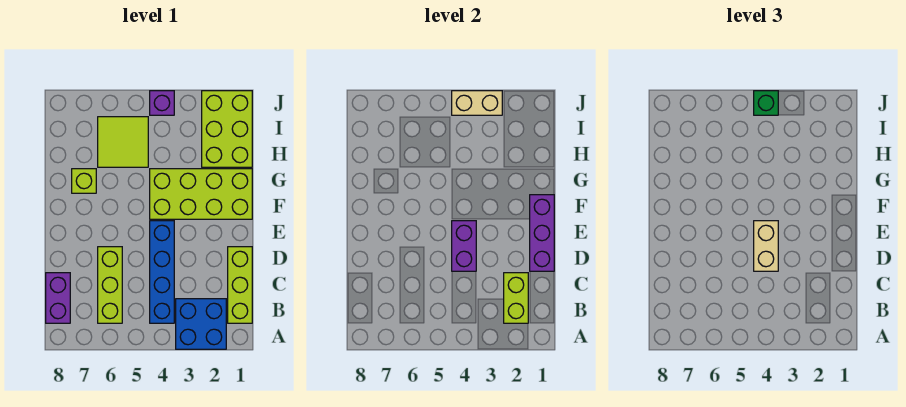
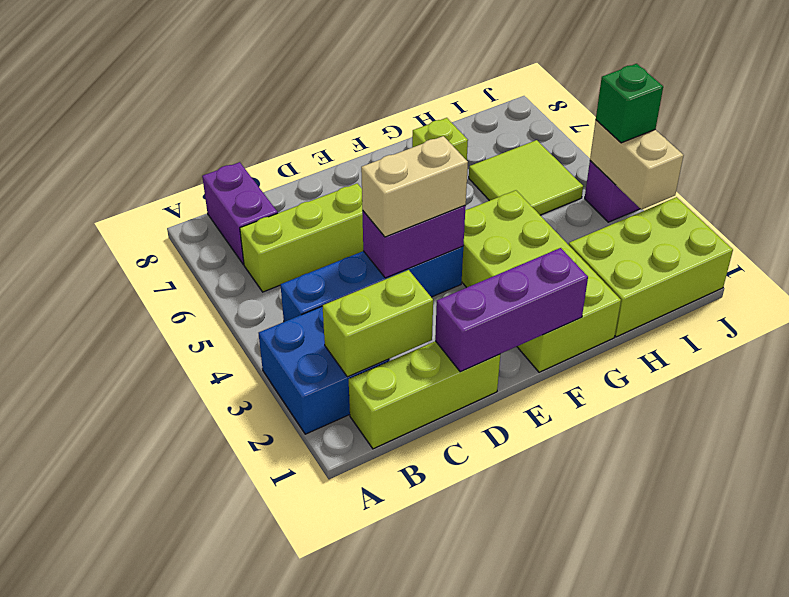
purple brick B8:C8 level 1 -> purple brick B7:B8 level 1

